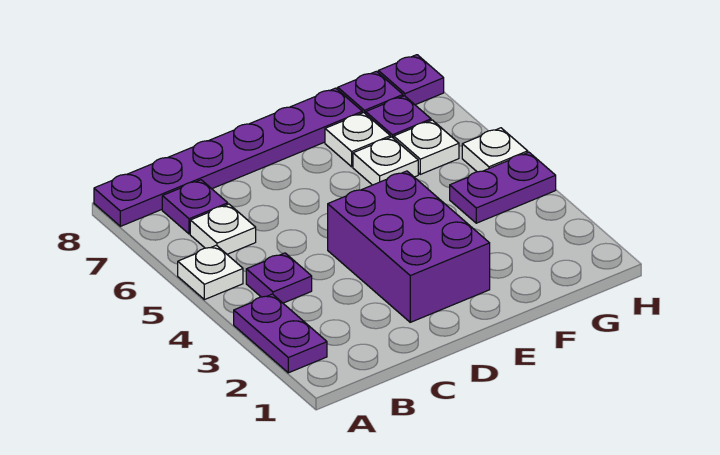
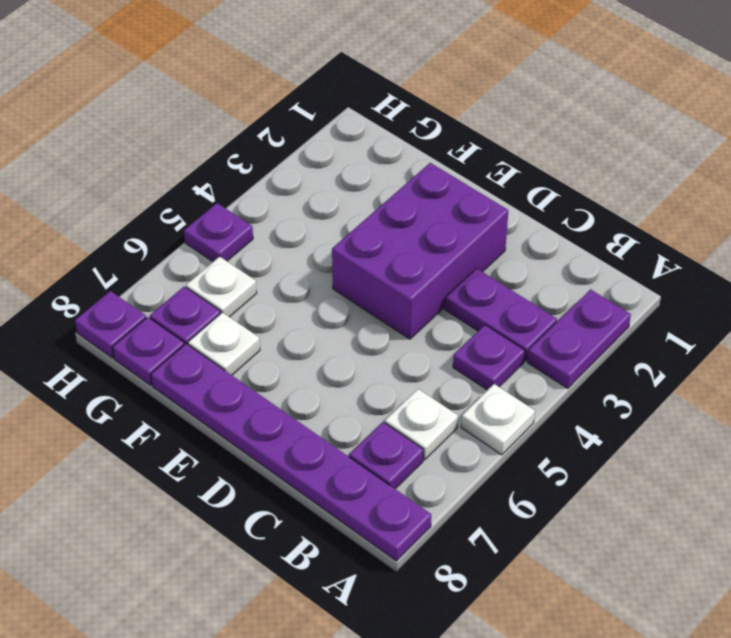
white plate F6 level 1 -> none
purple plate G4:H4 level 1 -> purple plate B3:C3 level 1
white plate H5 level 1 -> purple plate H5 level 1

